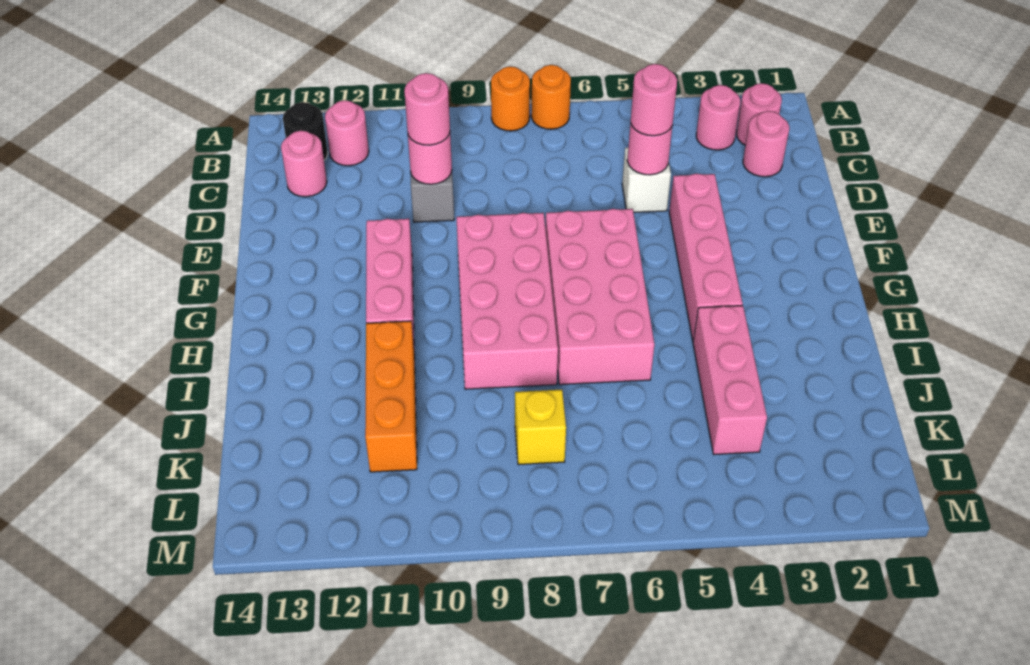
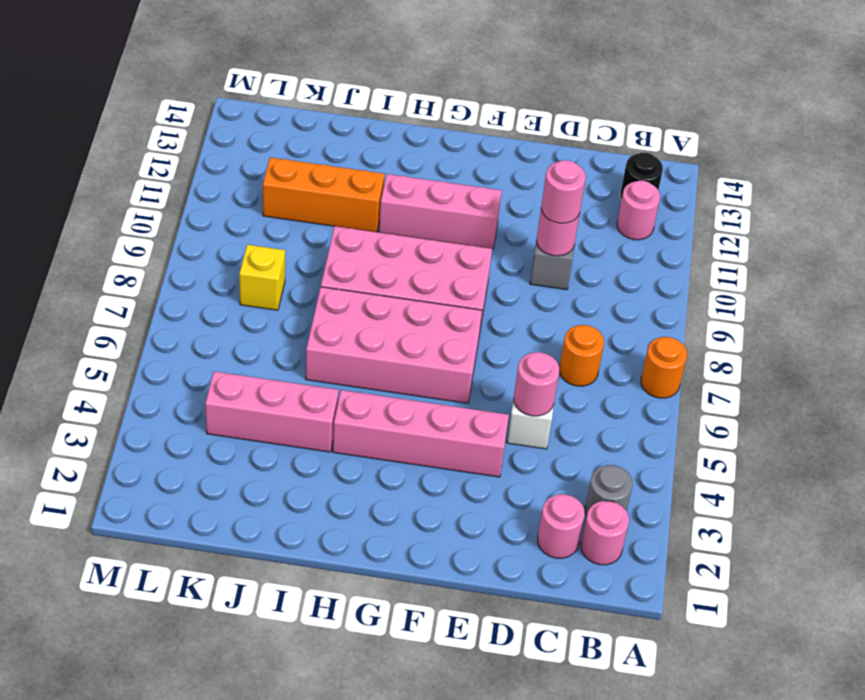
orange round brick A8 level 1 -> orange round brick C7 level 1
pink round brick B3 level 1 -> grey round brick B3 level 1
pink round brick C13 level 1 -> none
pink round brick D5 level 3 -> none

